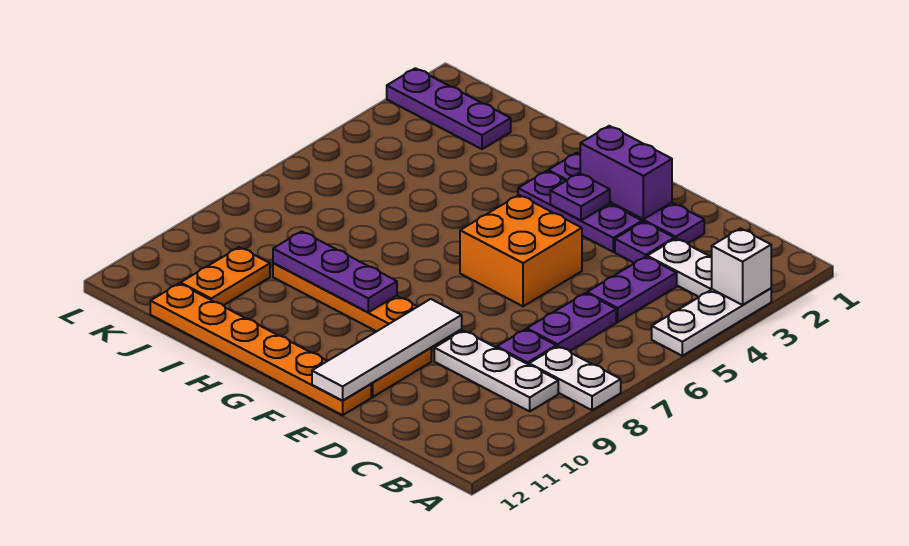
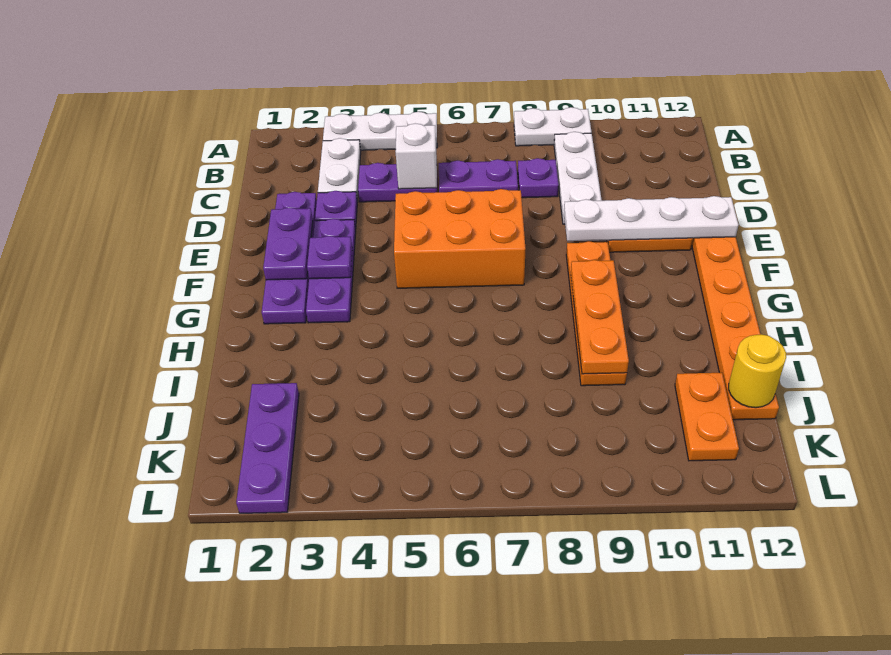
white brick A3 level 2 -> white brick C5 level 2
white plate A8:B8 level 1 -> white plate A8:A9 level 1
purple brick E2:F2 level 2 -> purple plate E2:F2 level 2
orange brick E5:F6 level 1 -> orange brick E5:F7 level 1
white tile E9:E12 level 2 -> white plate E9:E12 level 2
purple plate G9:I9 level 2 -> orange plate G9:I9 level 2
orange plate J10:J11 level 1 -> orange plate J11:K11 level 1
none -> yellow round brick J12 level 2

